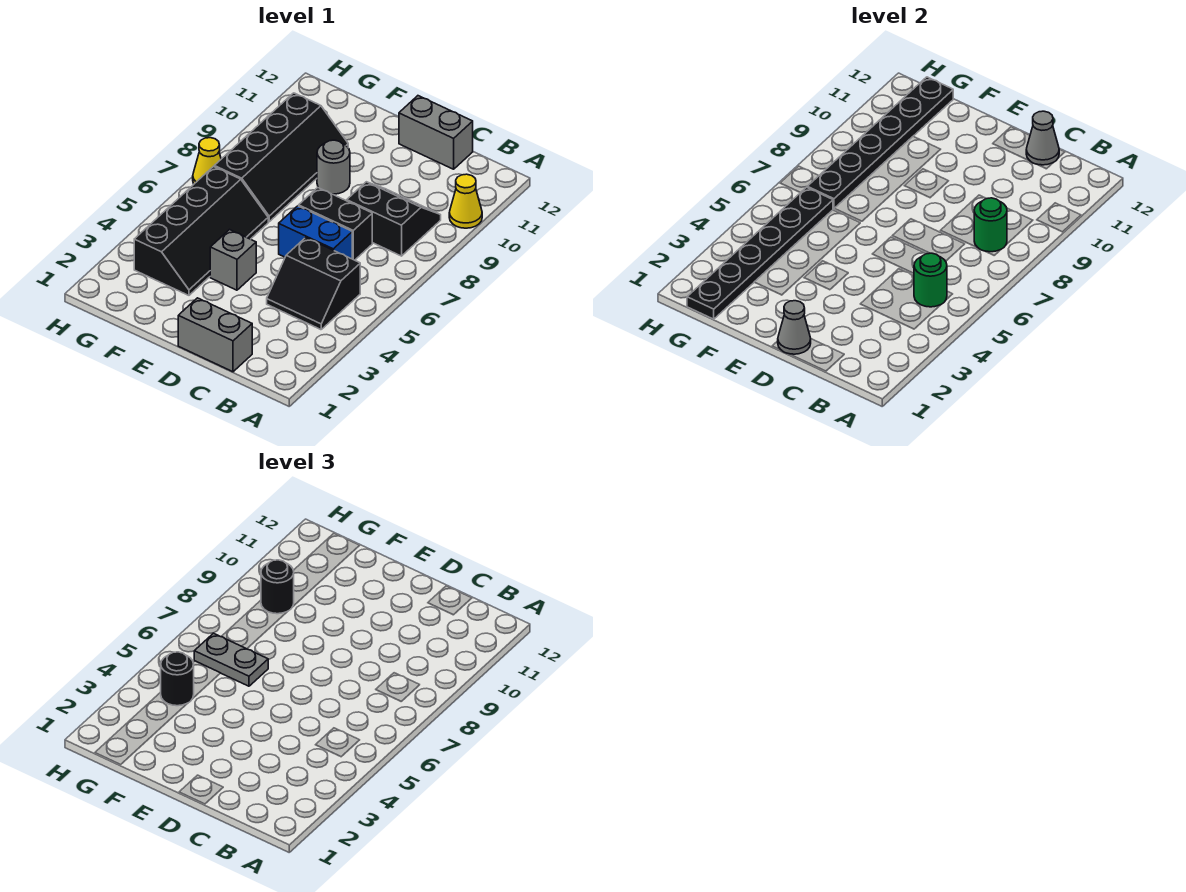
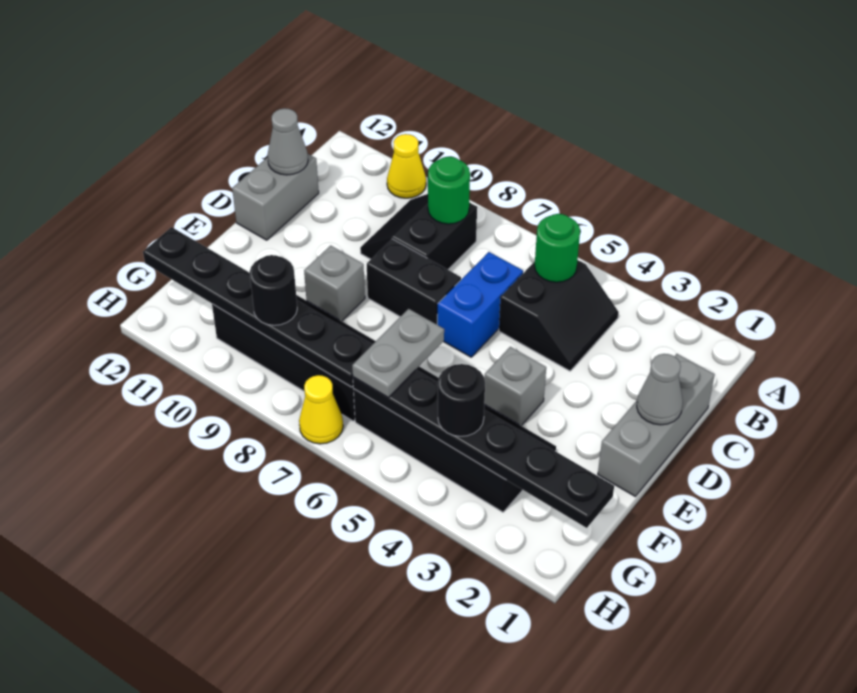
grey brick C1:D1 level 1 -> grey brick C1:E1 level 1
black brick C7:D7 level 1 -> black brick D7:D8 level 1
grey round brick E9 level 1 -> grey brick E9 level 1

